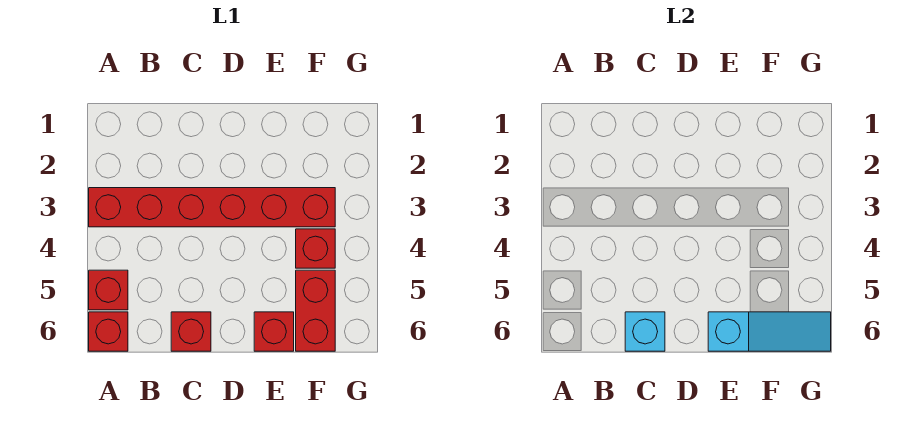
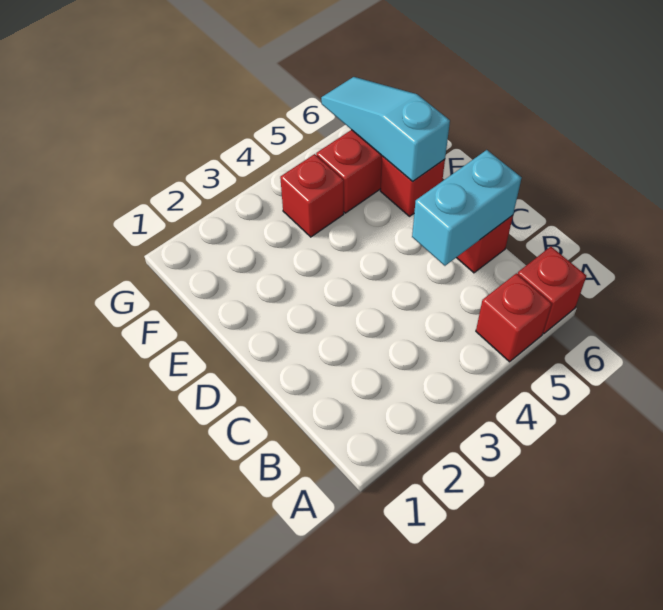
red brick A3:F3 level 1 -> none
cyan brick C6 level 2 -> cyan brick C5:C6 level 2

